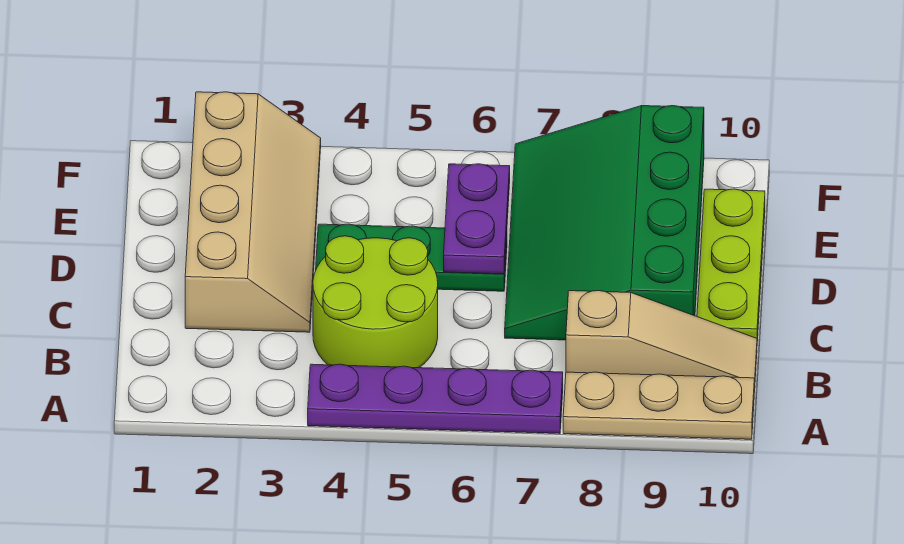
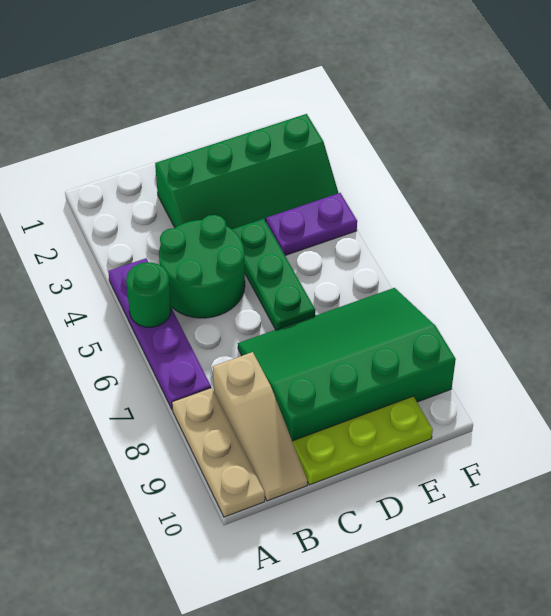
none -> green round brick A5 level 2
lime round brick B4:C5 level 1 -> green round brick B4:C5 level 1
tan slope C2:F3 level 1 top 2 -> green slope C2:F3 level 1 top 2
purple plate D6:E6 level 2 -> purple plate E4:F4 level 1

